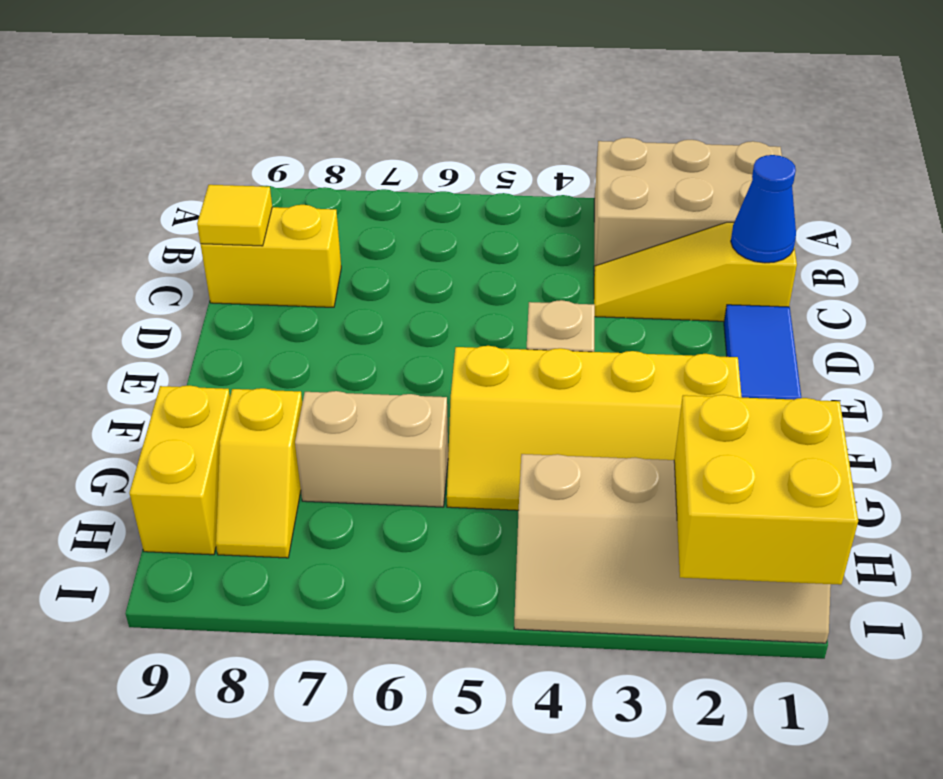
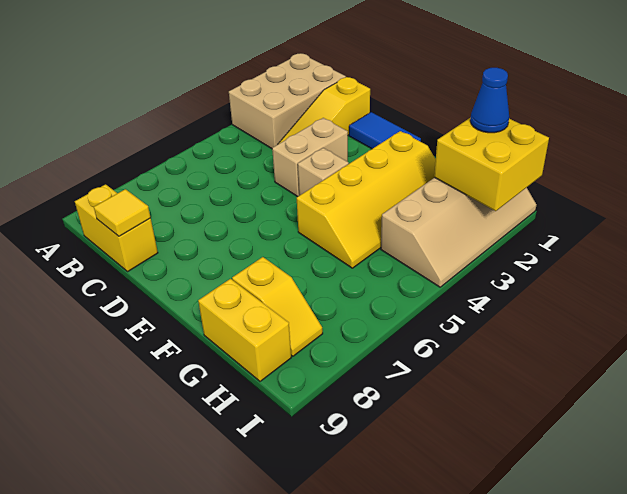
blue cone C1 level 2 -> blue cone H1 level 3
yellow brick C8:C9 level 1 -> yellow brick B9:C9 level 1
tan brick G6:G7 level 1 -> tan brick D3:D4 level 1

